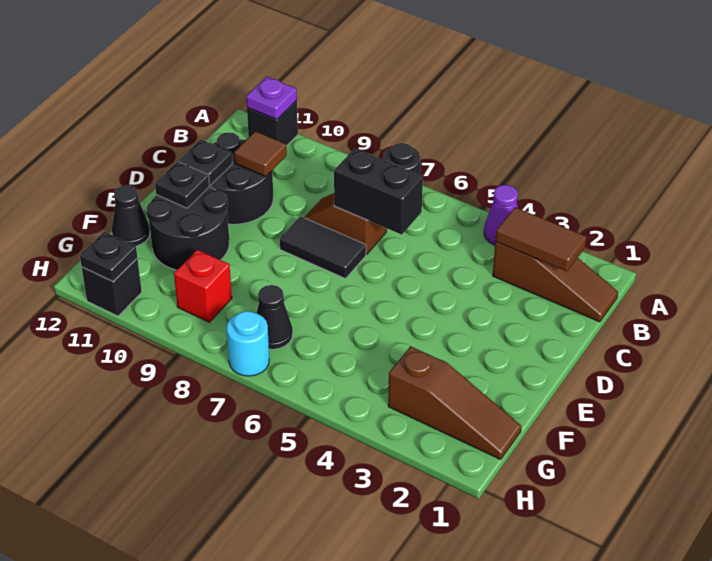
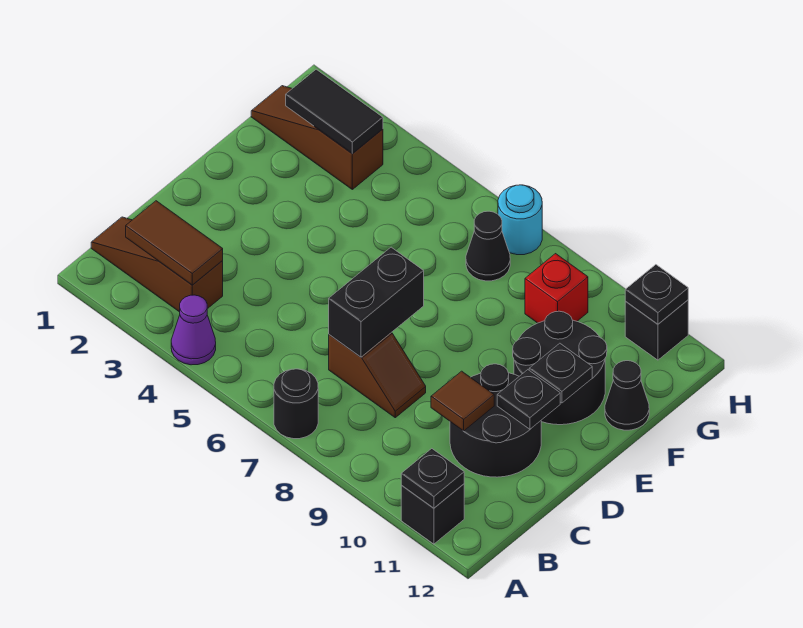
purple plate A11 level 2 -> black plate A11 level 2
black brick C6:C7 level 2 -> black brick C7:D7 level 2
black tile D7:D8 level 1 -> black tile G2:G3 level 2

